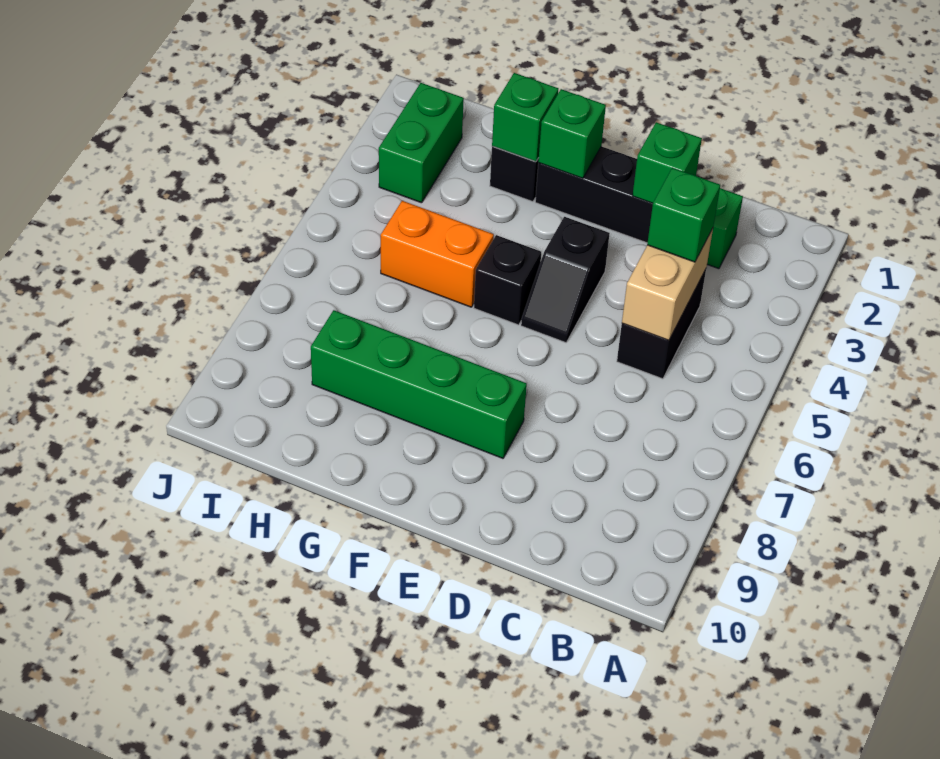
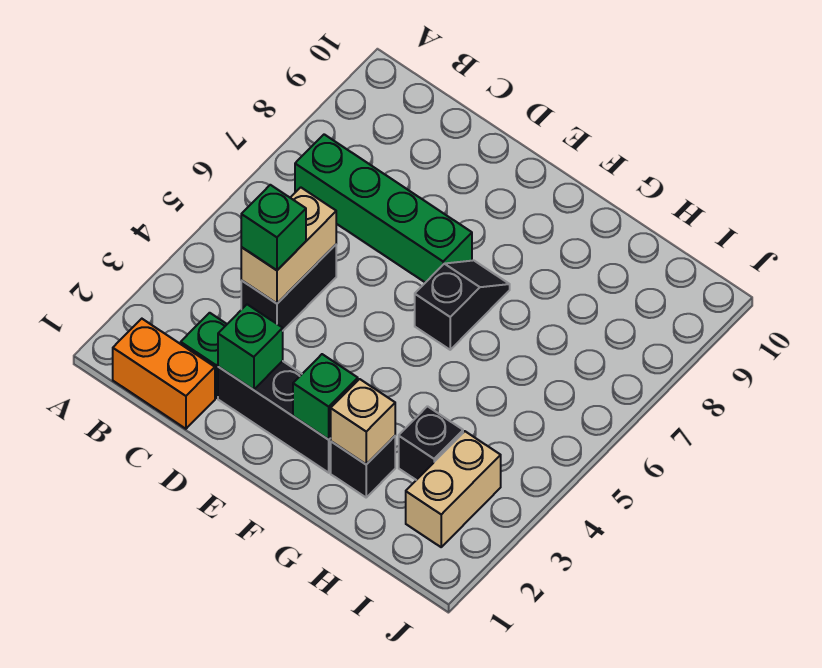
black slope E4:E5 level 1 top 4 -> black slope F6:F7 level 1 top 6
green brick E8:H8 level 1 -> green brick B7:E7 level 1
black brick F5 level 1 -> black brick H3 level 1
green brick G2 level 2 -> tan brick G2 level 2
orange brick G5:H5 level 1 -> orange brick B1:C1 level 1
green brick I2:I3 level 1 -> tan brick I2:I3 level 1

